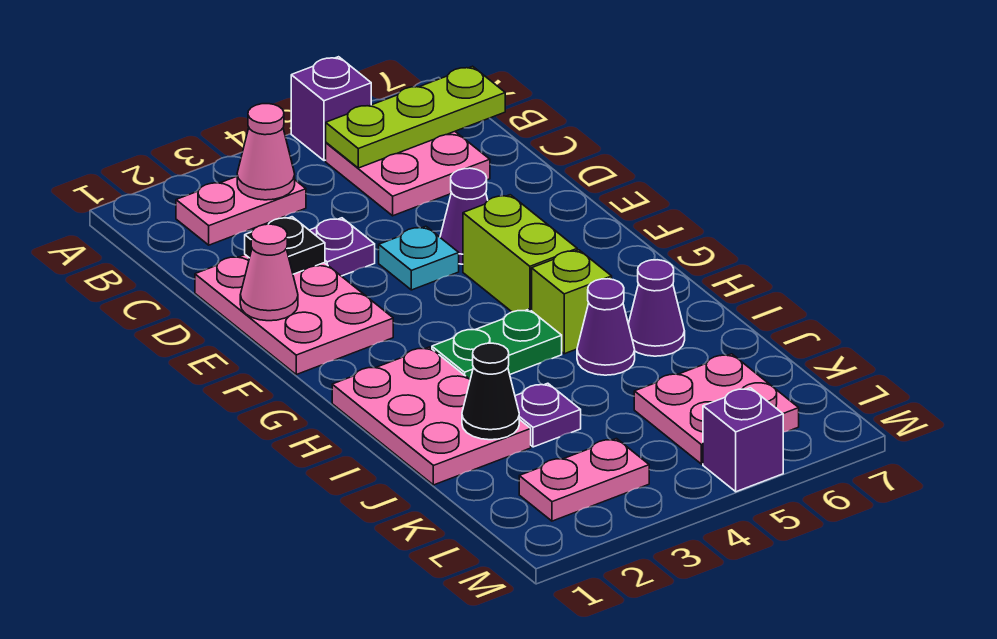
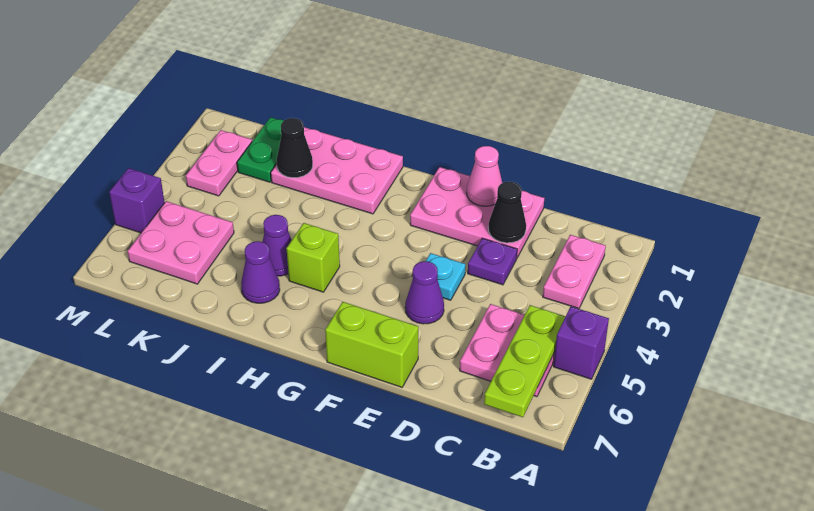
pink cone B3 level 2 -> none
black plate D2 level 2 -> black cone D2 level 2
lime brick F5:G5 level 1 -> lime brick E7:F7 level 1
green plate H3:H4 level 1 -> green plate K1:K2 level 1
purple plate J3 level 1 -> none

